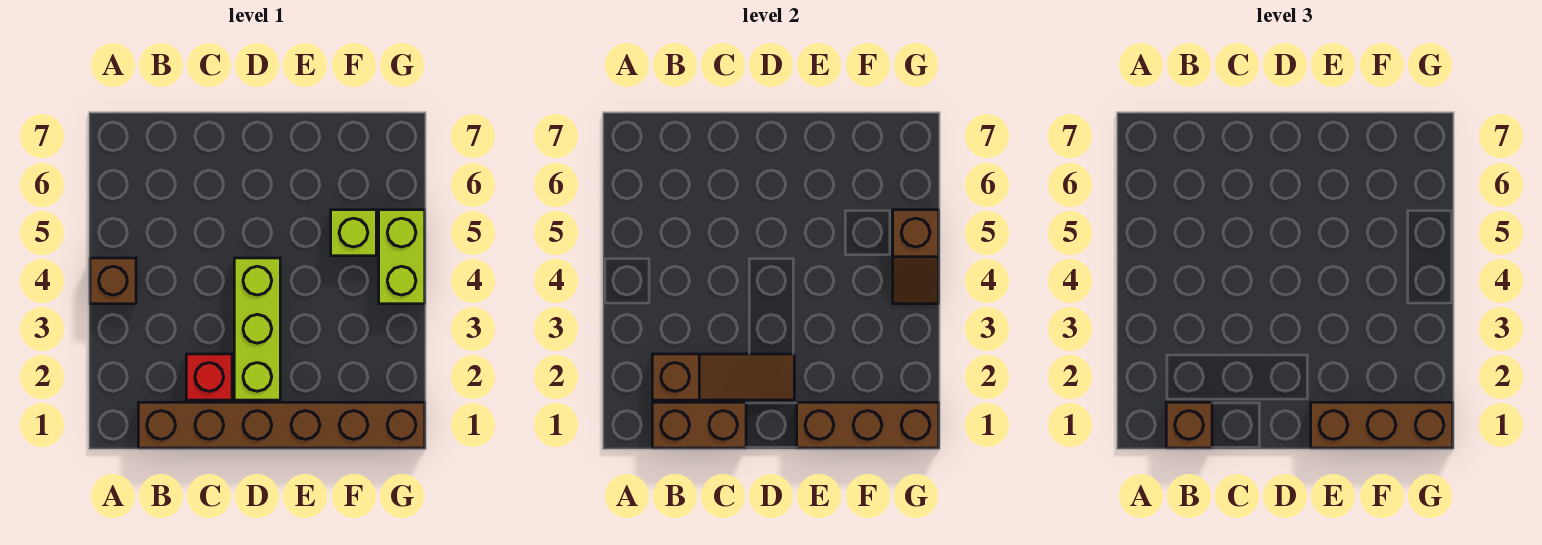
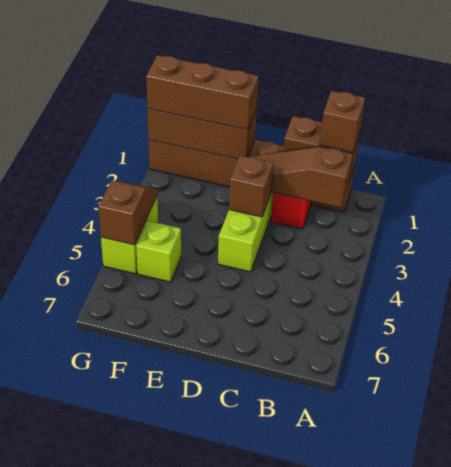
brown brick A4 level 1 -> brown brick D3 level 2

